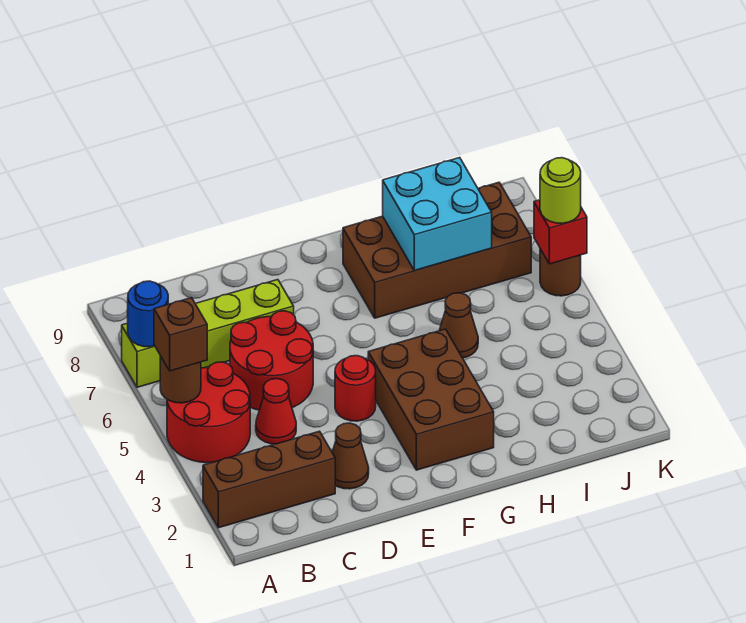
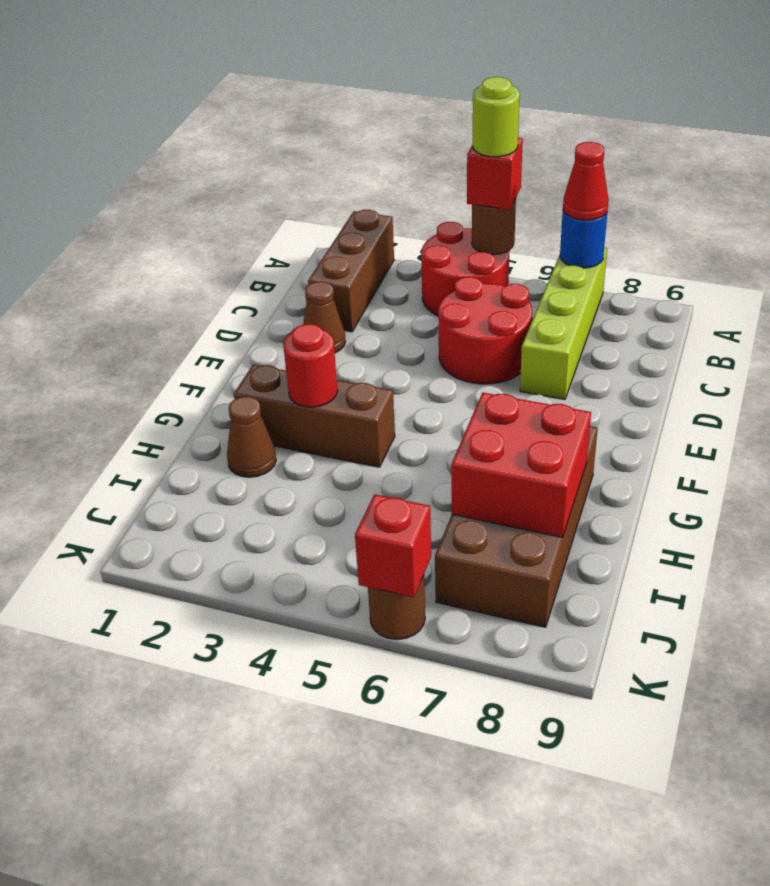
brown brick A5 level 3 -> red brick A5 level 3
red cone C4 level 1 -> red cone A7 level 3
red round brick E4 level 1 -> red round brick G3 level 2
brown brick F2:G4 level 1 -> brown brick G2:G4 level 1
brown cone H5 level 1 -> brown cone H2 level 1
cyan brick H7:I8 level 2 -> red brick H7:I8 level 2
lime round brick K6 level 3 -> lime round brick A5 level 4

